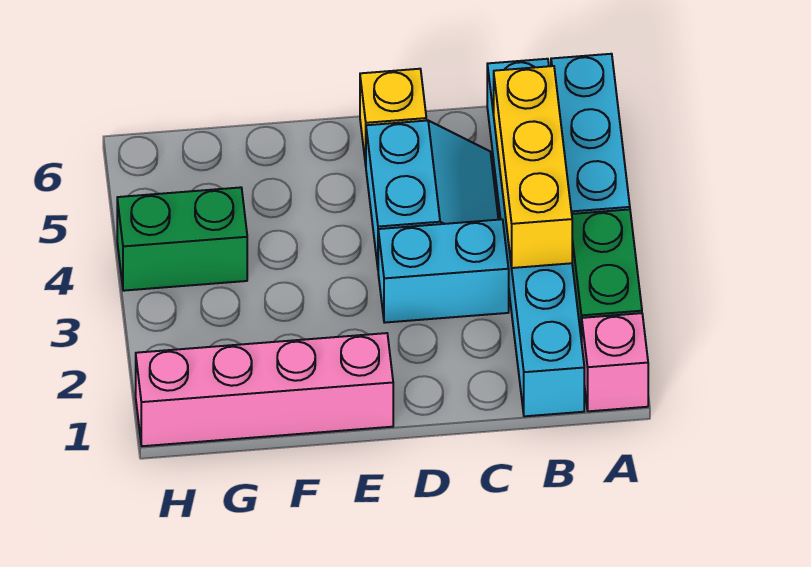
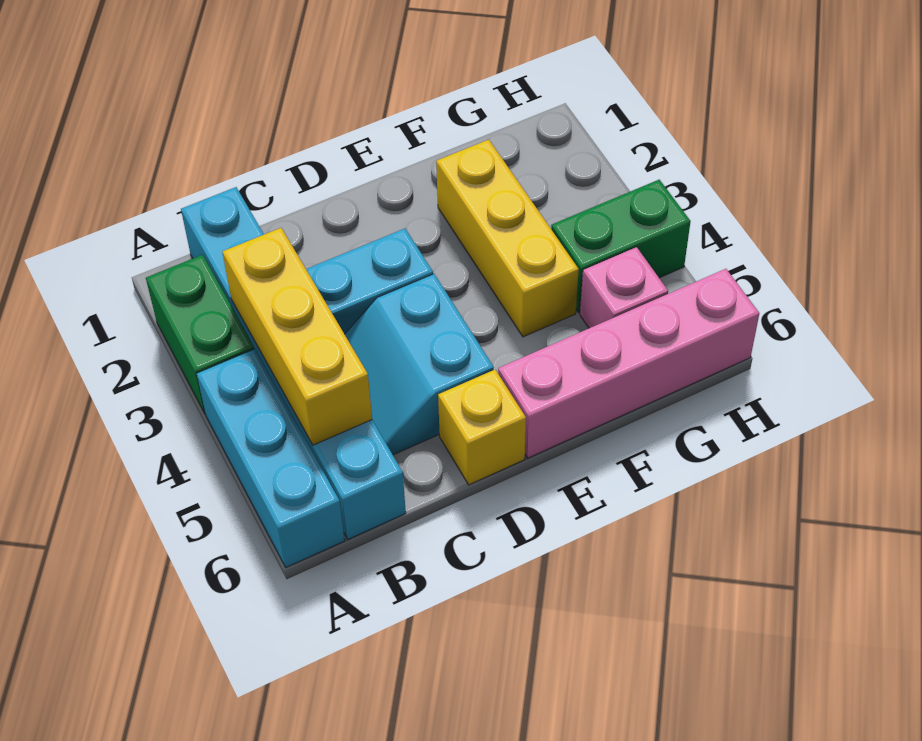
pink brick A1 level 1 -> pink brick G5 level 1
pink brick E1:H1 level 1 -> pink brick E6:H6 level 1
none -> yellow brick F2:F4 level 1

